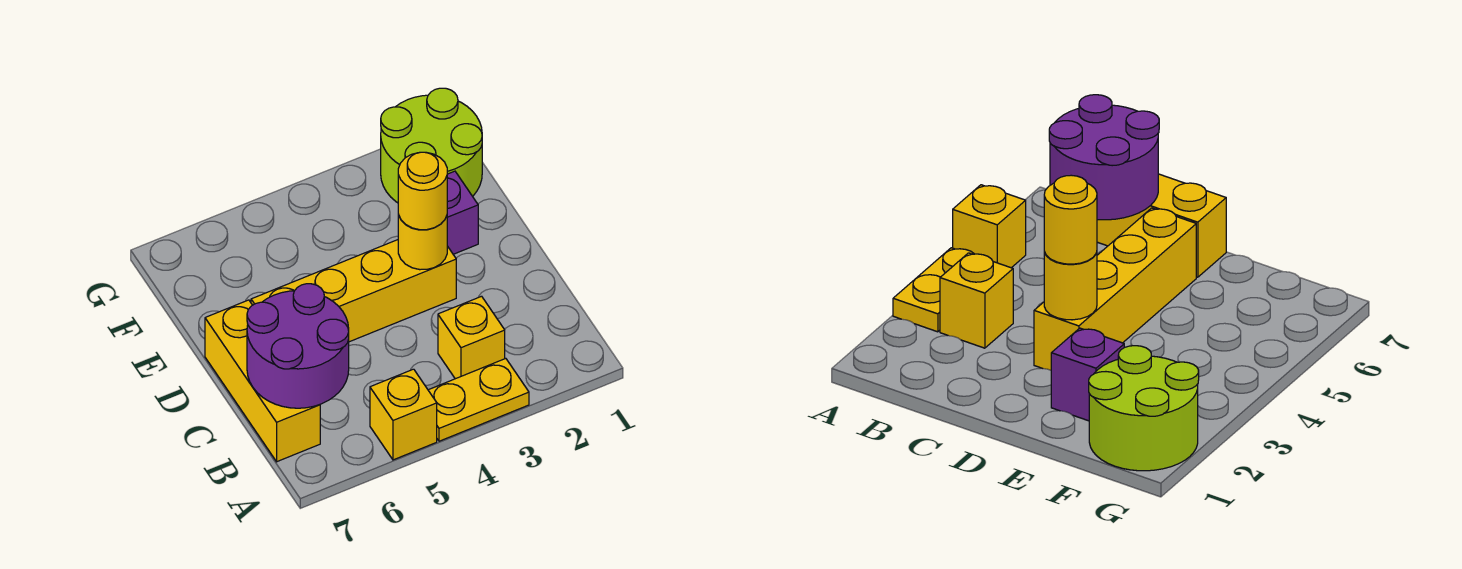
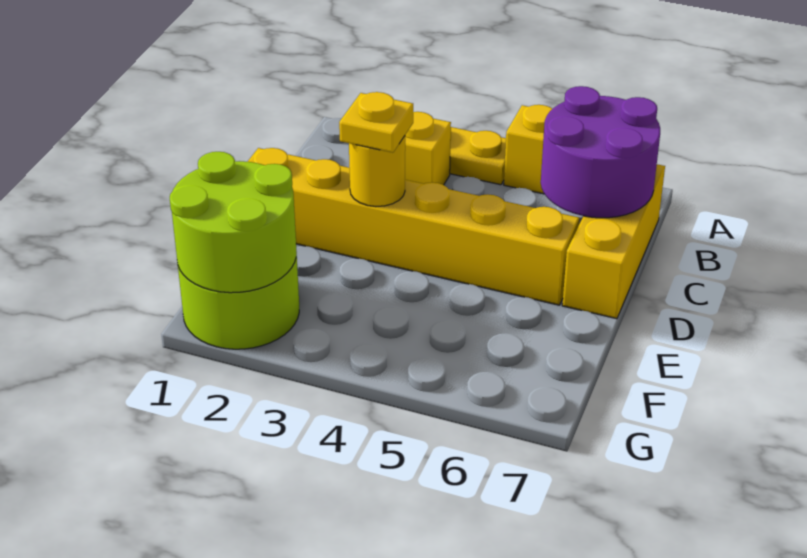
yellow brick D3:D6 level 1 -> yellow brick D1:D6 level 1
yellow round brick D3 level 3 -> yellow plate D3 level 3
purple brick E2 level 1 -> none
none -> lime round brick F1:G2 level 2

